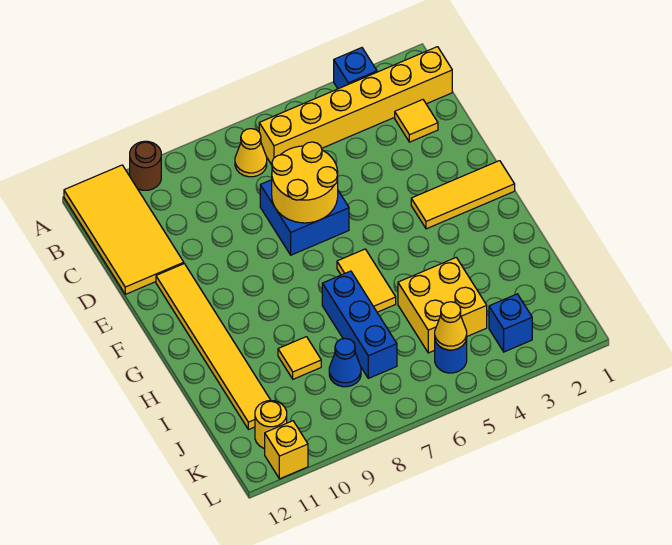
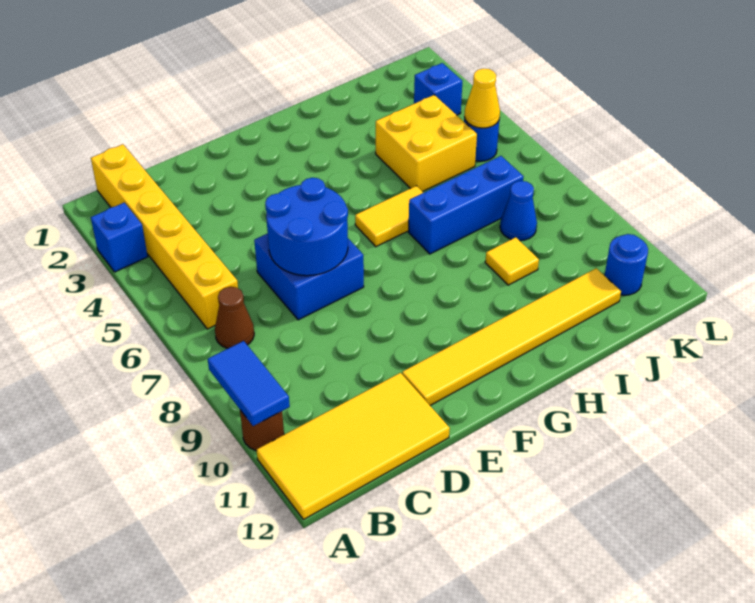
none -> blue tile A9:A10 level 2
yellow cone B7 level 1 -> brown cone B7 level 1
yellow tile C2 level 1 -> none
yellow round brick D6:E7 level 2 -> blue round brick D6:E7 level 2
yellow tile F1:F3 level 1 -> none
yellow round brick K11 level 1 -> blue round brick K11 level 1
yellow brick L11 level 1 -> none

